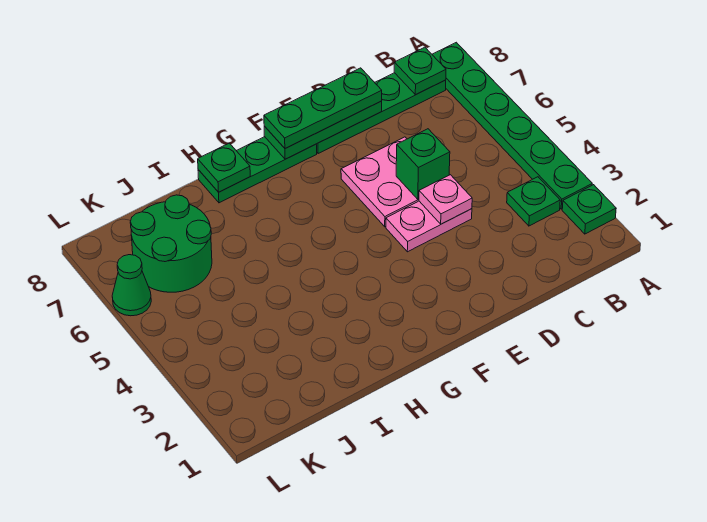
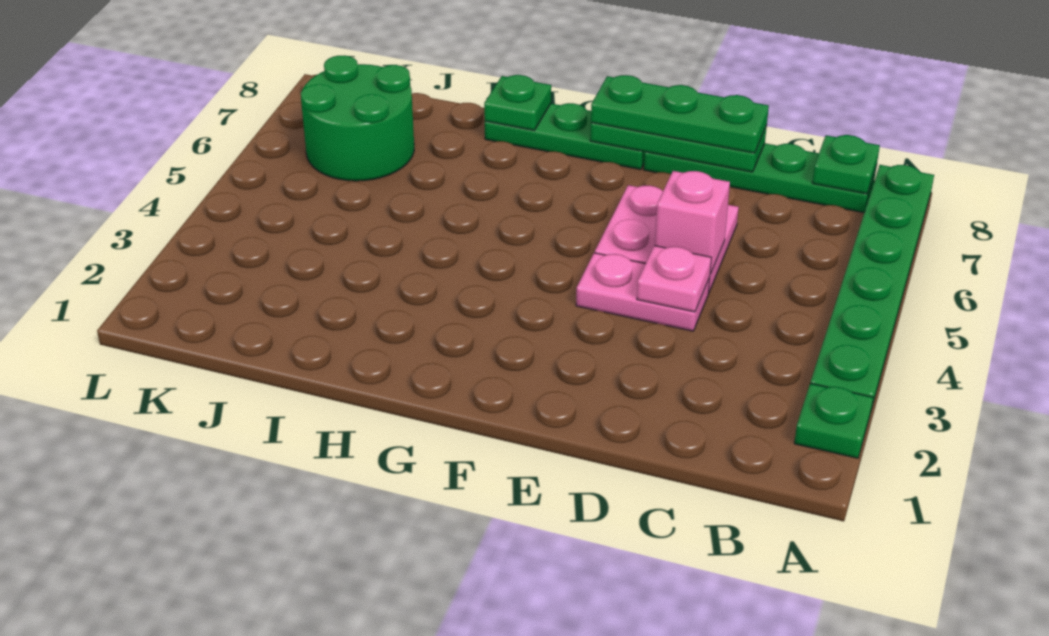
green plate B3 level 1 -> none
green brick D5 level 2 -> pink brick D5 level 2
green cone L6 level 1 -> none

